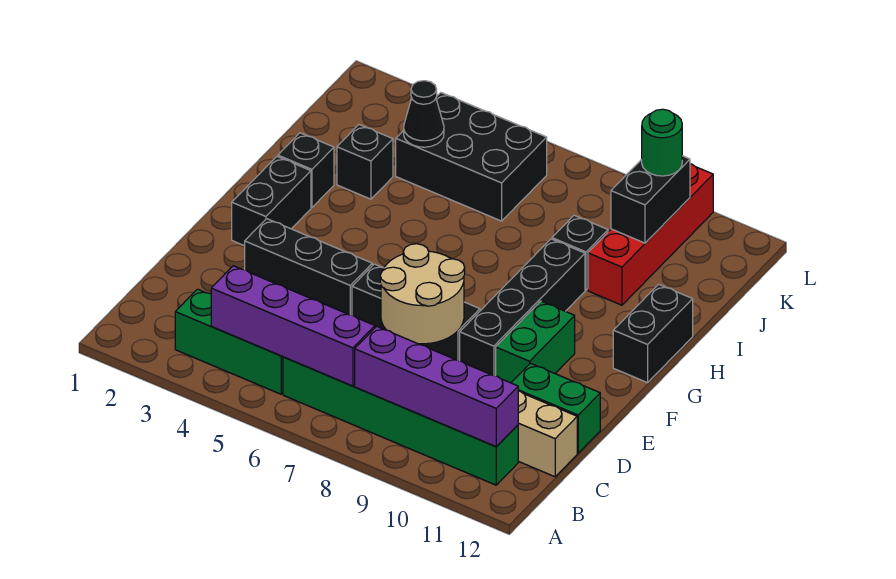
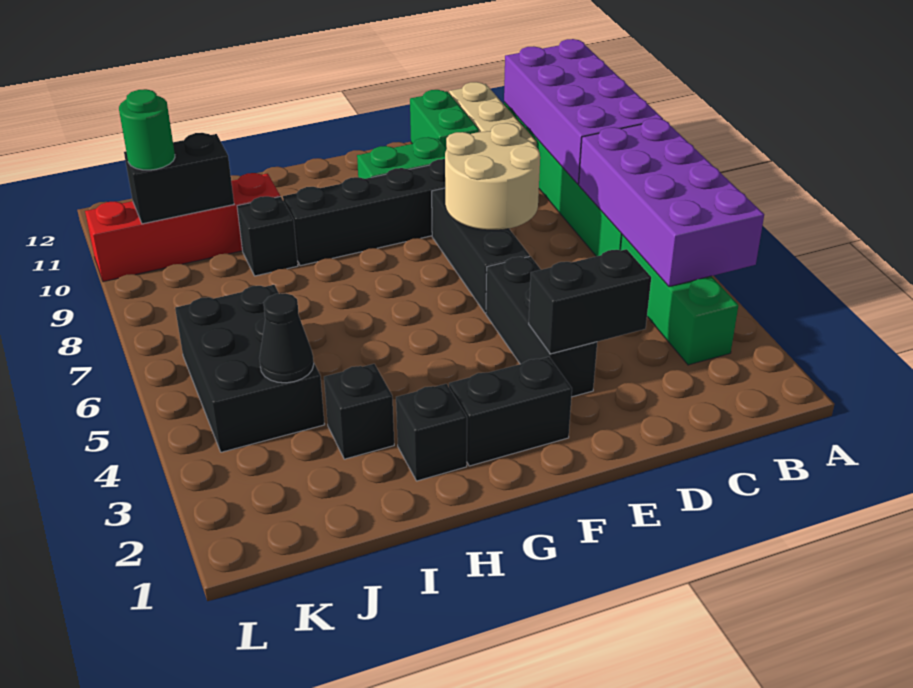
purple brick B4:B7 level 2 -> purple brick A4:B7 level 2
purple brick B8:B11 level 2 -> purple brick A8:B11 level 2
black brick G12:H12 level 1 -> black brick D3:E3 level 2

